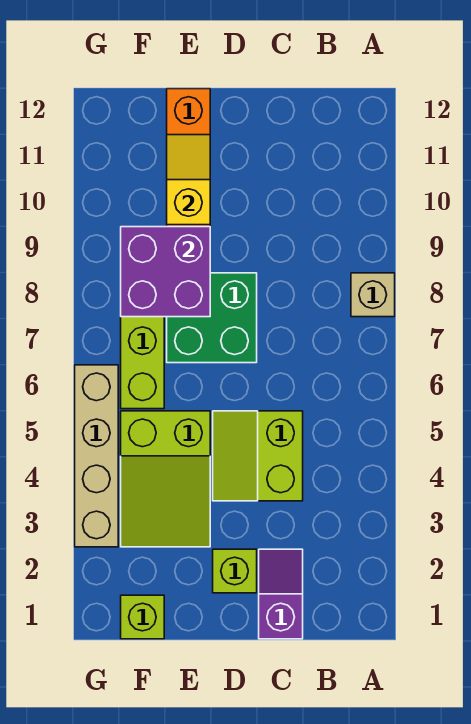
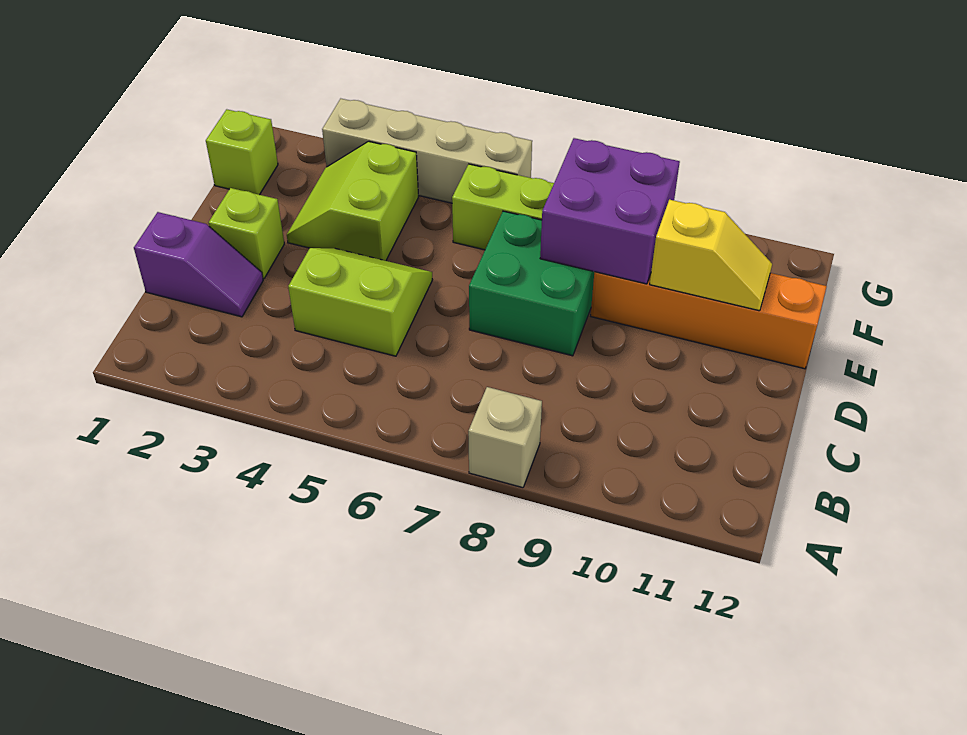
lime slope E3:F5 level 1 top 5 -> lime slope E3:F4 level 1 top 4

